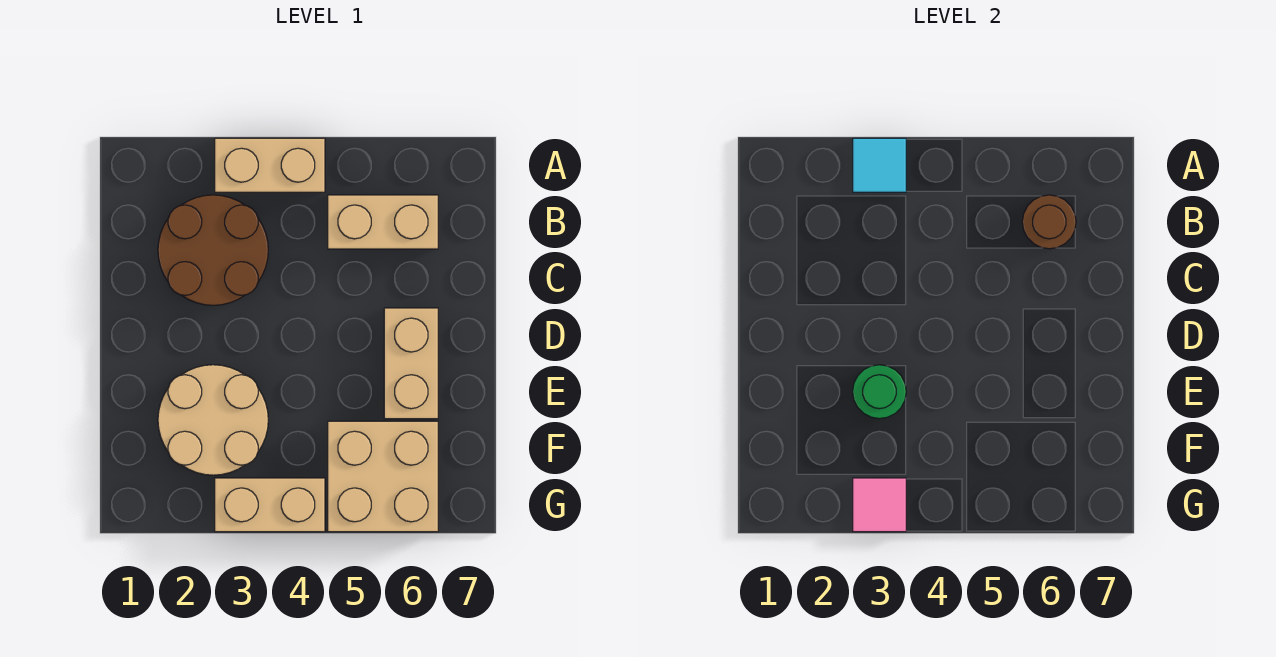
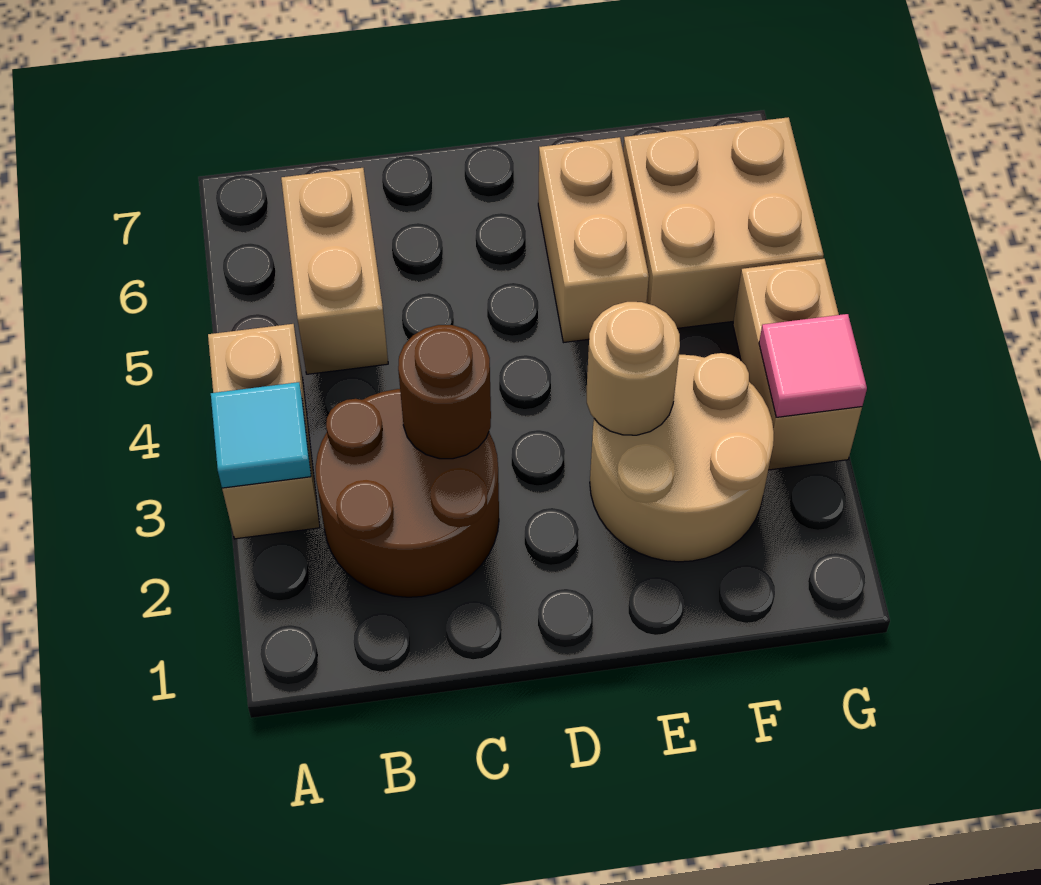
brown round brick B6 level 2 -> brown round brick C3 level 2
tan brick D6:E6 level 1 -> tan brick E5:E6 level 1
green round brick E3 level 2 -> tan round brick E3 level 2

